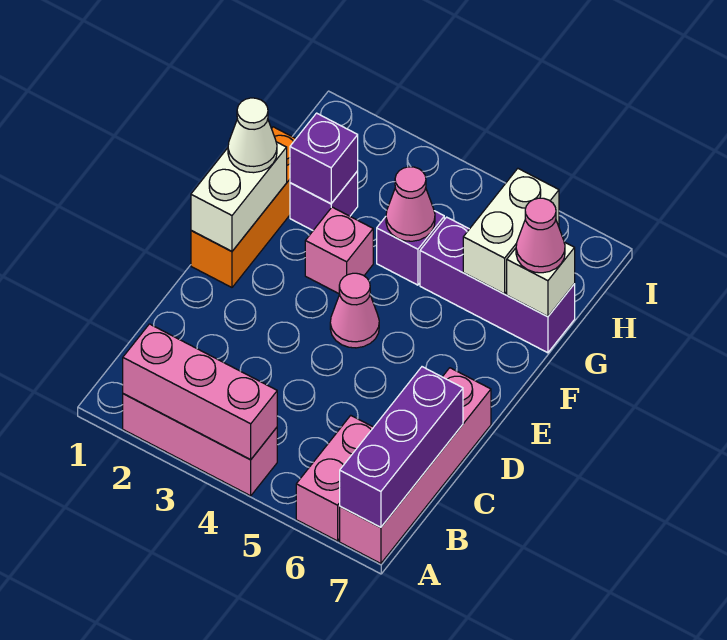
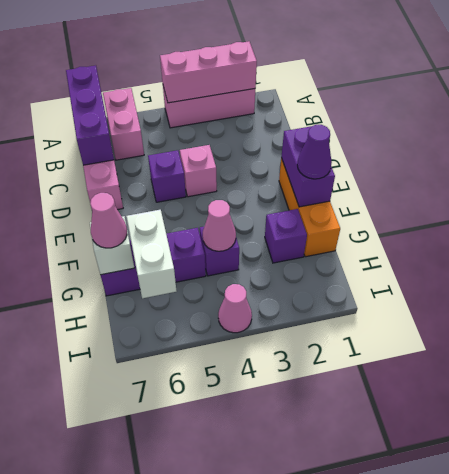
white brick E1:F1 level 2 -> purple brick E1:F1 level 2
pink cone E4 level 1 -> pink cone I4 level 1
white cone F1 level 3 -> purple cone F1 level 3
pink brick F3 level 1 -> pink brick D4 level 1
purple brick G2 level 2 -> purple brick D5 level 1

